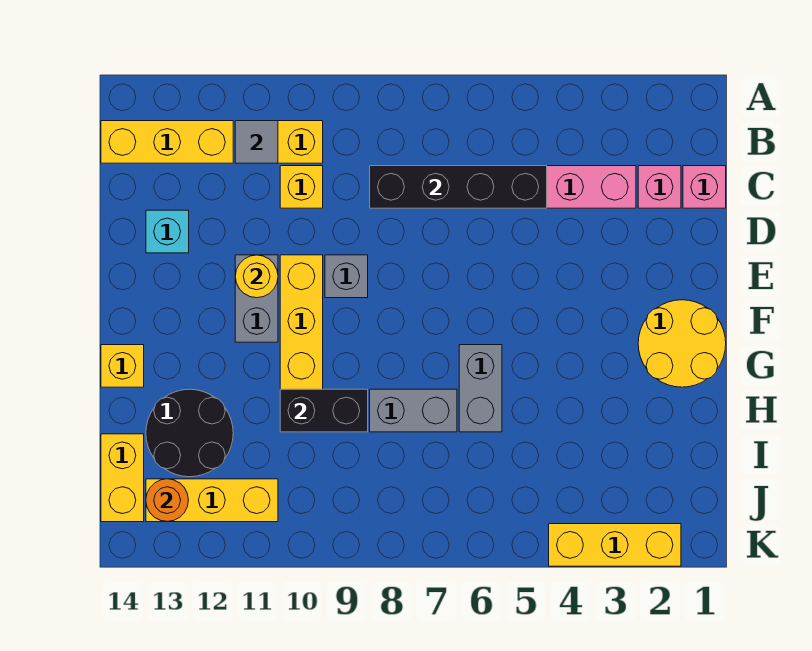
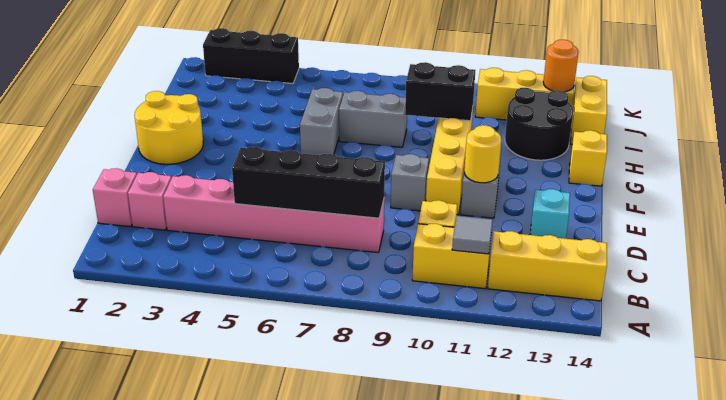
yellow brick K2:K4 level 1 -> black brick K2:K4 level 1

